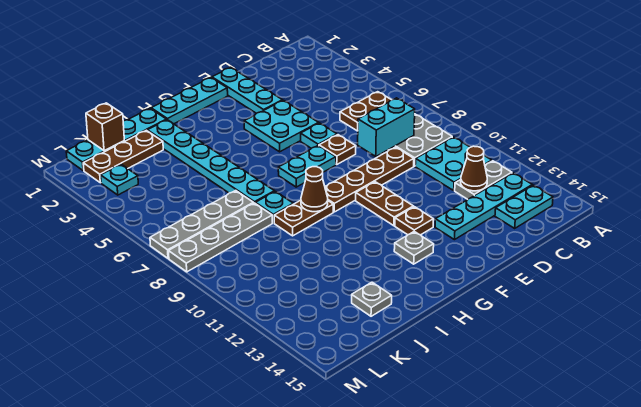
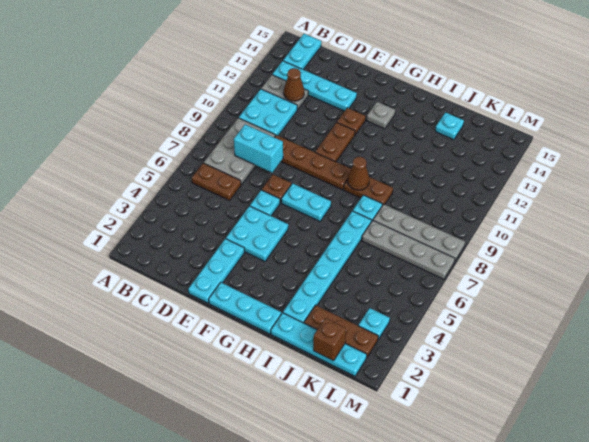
cyan plate B14:C14 level 1 -> cyan plate B14:B15 level 1
grey plate J14 level 1 -> cyan plate J14 level 1

